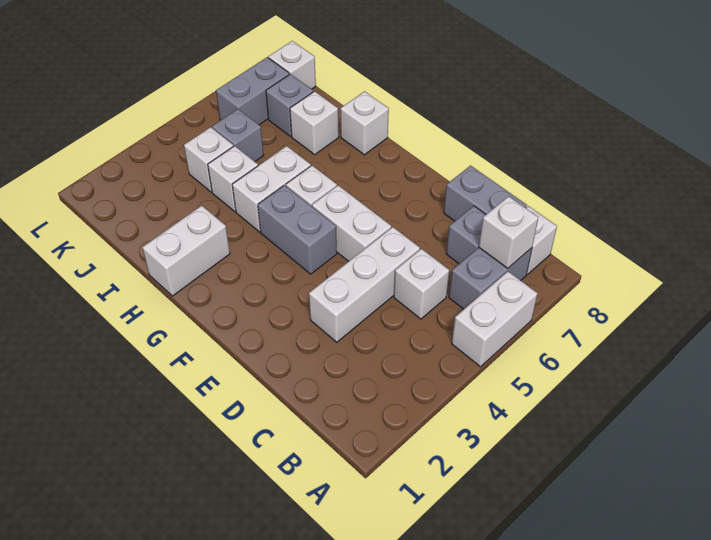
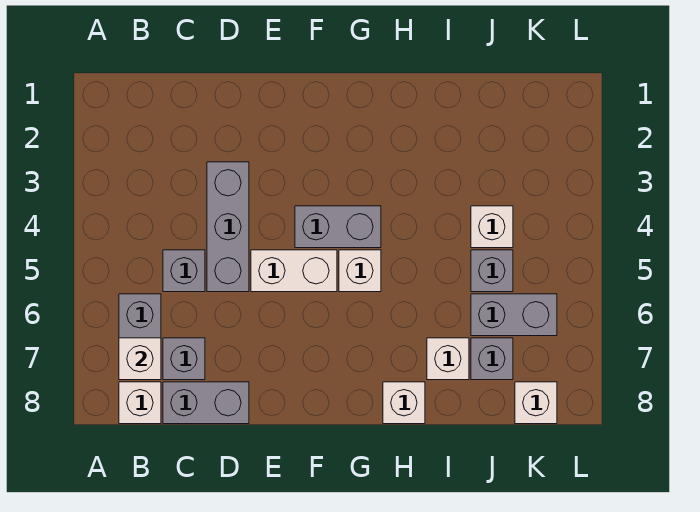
white brick A5:A6 level 1 -> none
white brick C5 level 1 -> grey brick C5 level 1
white brick D3:D5 level 1 -> grey brick D3:D5 level 1
white brick H1:H2 level 1 -> none
white brick H4:H5 level 1 -> none
white brick I4 level 1 -> none
grey brick K6:K7 level 1 -> grey brick J6:K6 level 1

